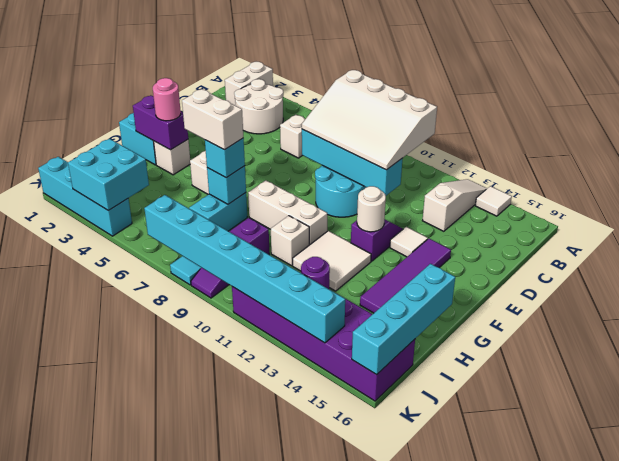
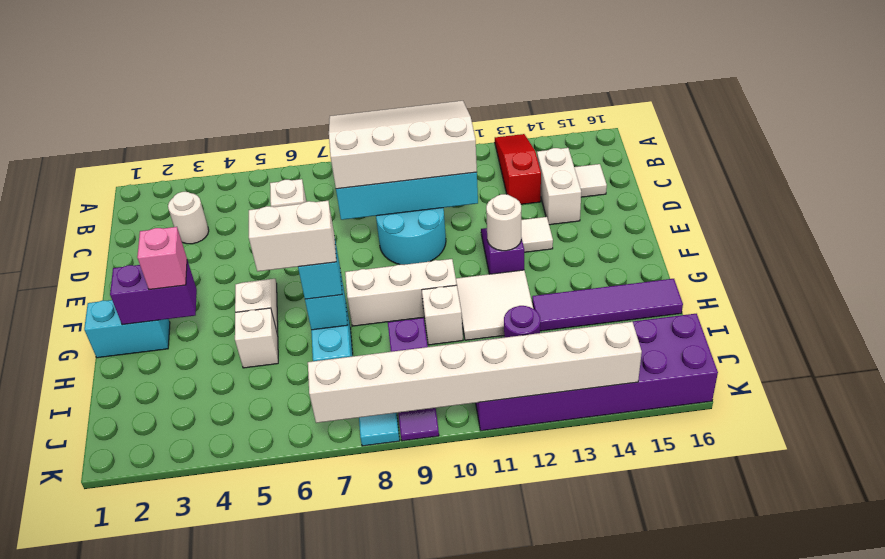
white brick A2:B2 level 1 -> white brick C14:D14 level 1
white slope A13:C13 level 1 top C -> red slope A13:C13 level 1 top C
white tile A14 level 1 -> white tile C15 level 1
white round brick B3:C4 level 1 -> white round brick C3 level 1
white slope B8:D11 level 3 top B -> white slope B8:D11 level 3 top D
purple tile E14:H14 level 1 -> purple tile H13:H16 level 1
white brick G3 level 1 -> white brick H5 level 1
pink round brick G3 level 3 -> pink brick G3 level 3
cyan brick H16:K16 level 2 -> none
cyan brick J3:K4 level 2 -> none
cyan brick K1:K4 level 1 -> none
cyan brick K7:K14 level 2 -> white brick K7:K14 level 2

